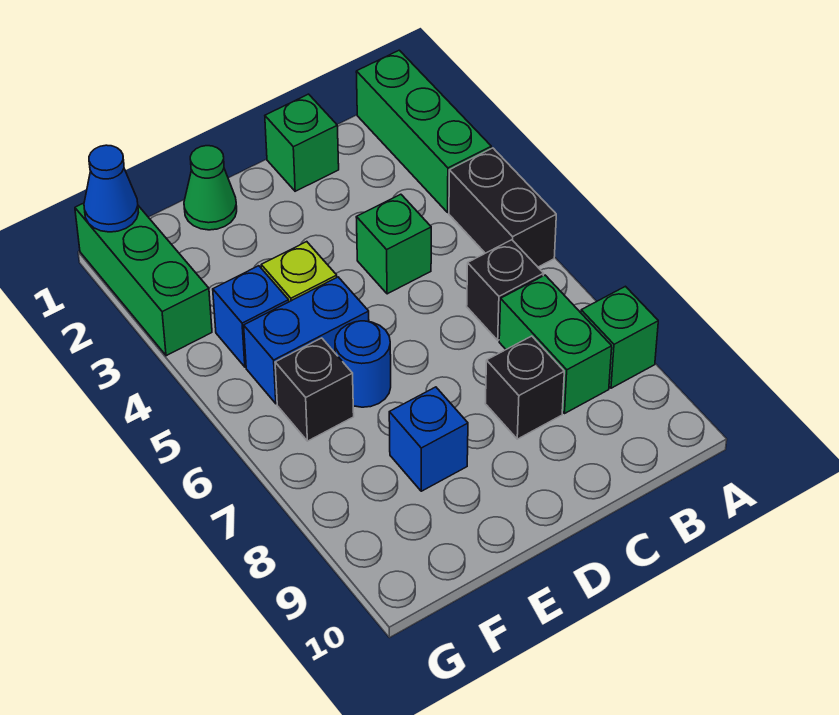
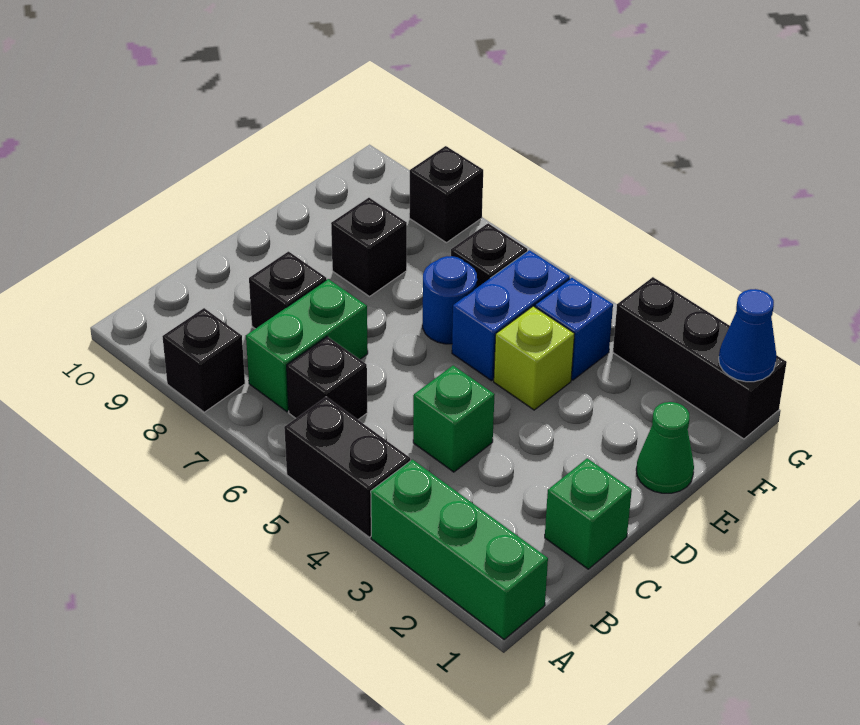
green brick A8 level 1 -> black brick A8 level 1
green brick B7:B8 level 1 -> green brick B7:C7 level 1
blue brick E8 level 1 -> black brick E8 level 1
green brick G1:G3 level 1 -> black brick G1:G3 level 1
none -> black brick G8 level 1

